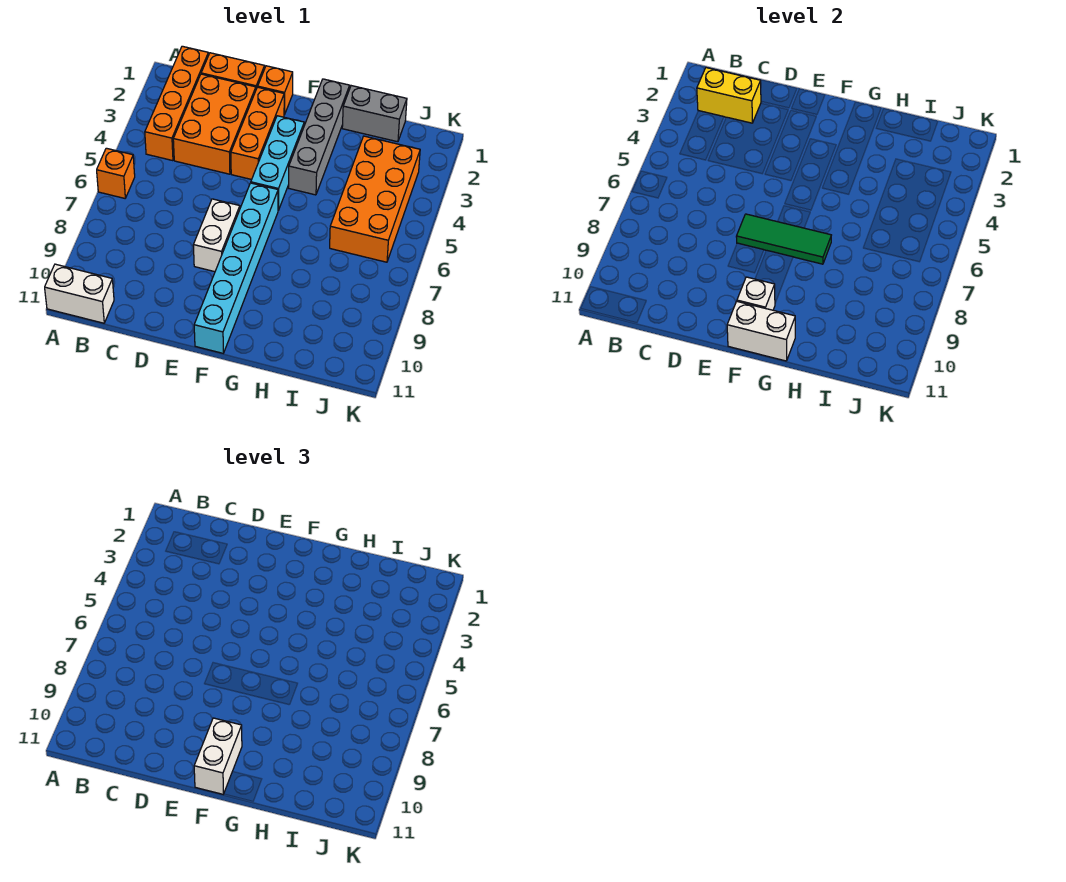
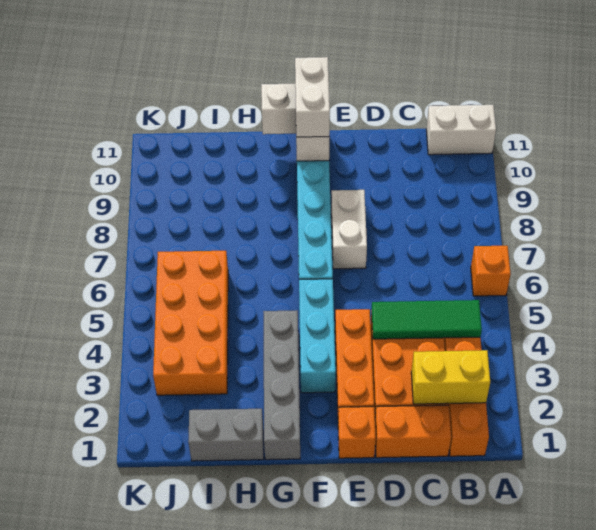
green tile E7:G7 level 2 -> green tile B4:D4 level 2

